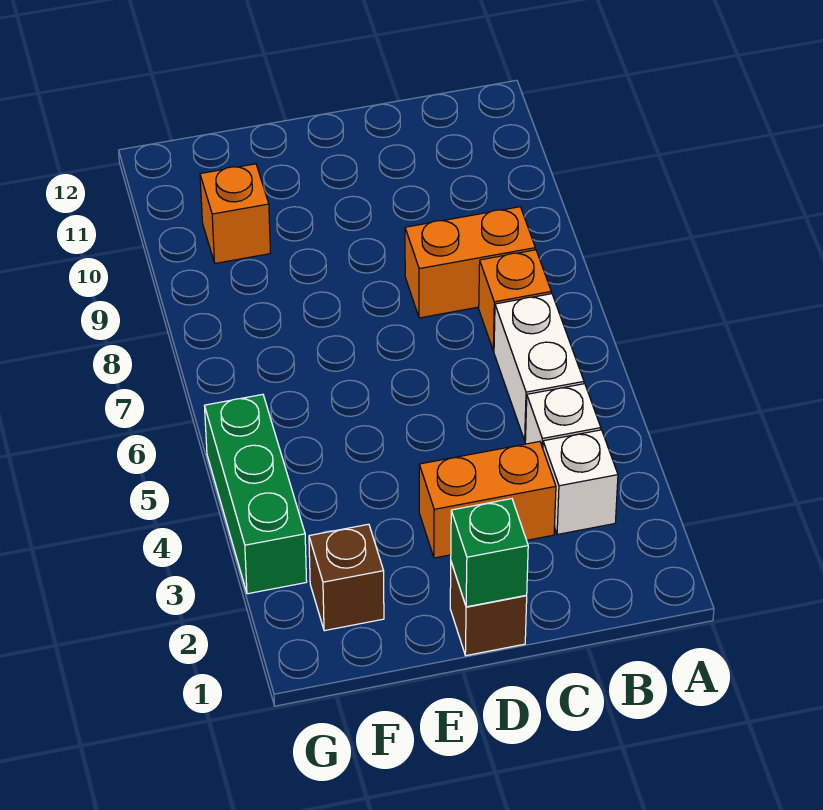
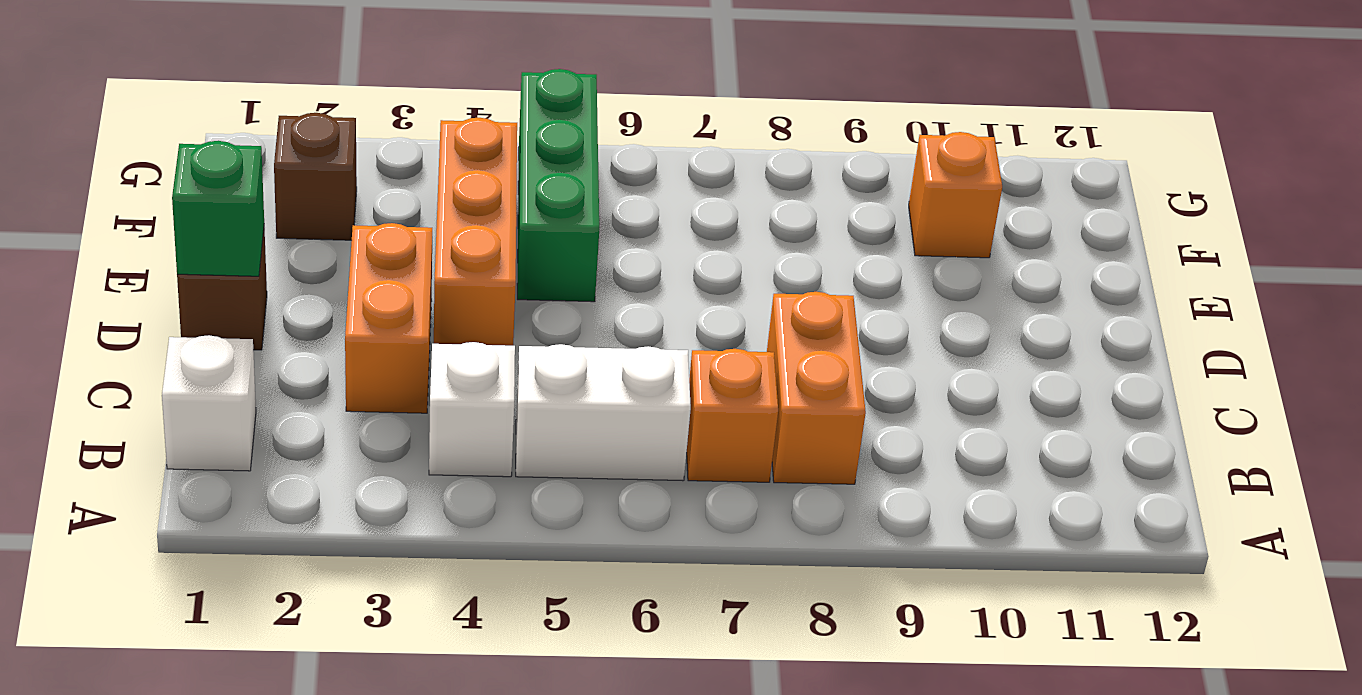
white brick B3 level 1 -> white brick B1 level 1
none -> orange brick D4:F4 level 1
green brick G3:G5 level 1 -> green brick E5:G5 level 1

